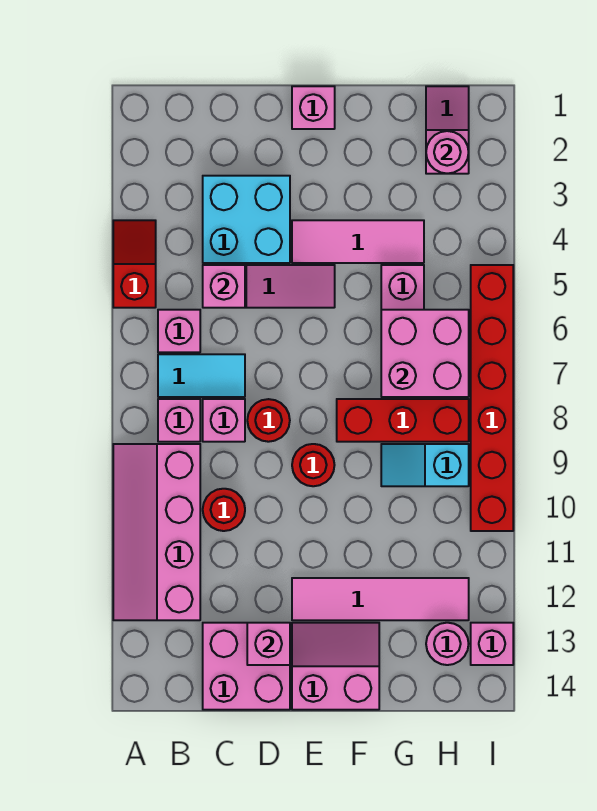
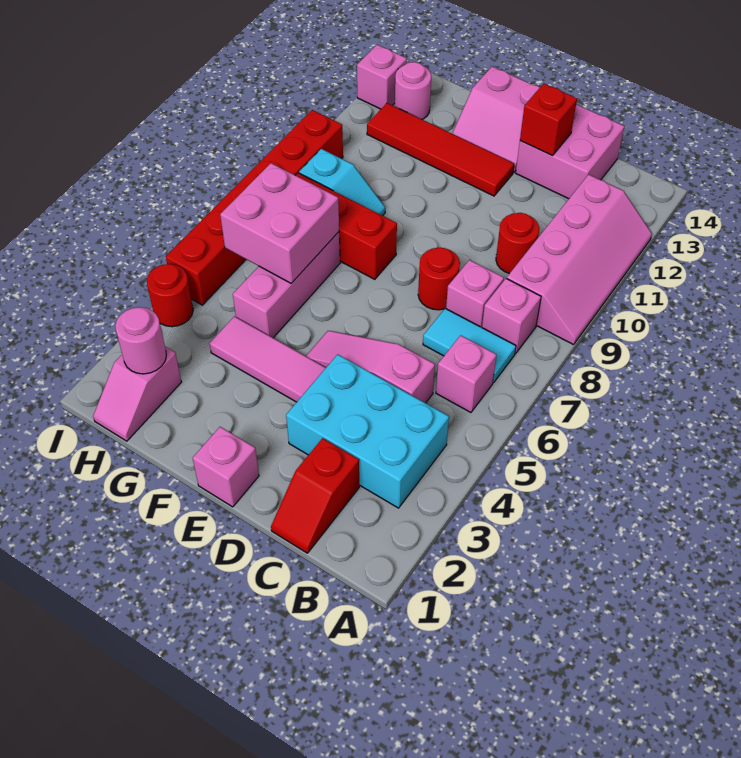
red slope A4:A5 level 1 top 5 -> red slope C1:C2 level 1 top 2
cyan brick C3:D4 level 1 -> cyan brick B3:D4 level 1
pink brick C5 level 2 -> none
pink brick D13 level 2 -> red brick D13 level 2
red round brick E9 level 1 -> red round brick I4 level 1
pink tile E12:H12 level 1 -> red tile E12:H12 level 1

